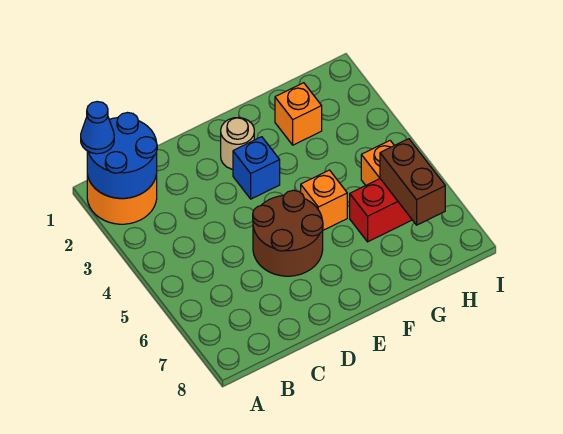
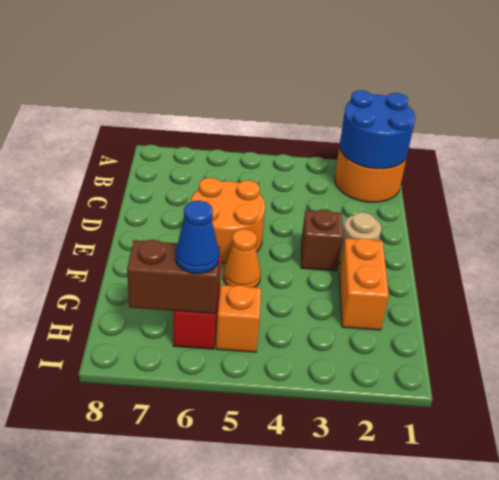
blue cone A1 level 3 -> blue cone H6 level 3
brown round brick D5:E6 level 1 -> orange round brick D5:E6 level 1
blue brick E3 level 1 -> brown brick E3 level 1
orange brick F5 level 1 -> orange cone F5 level 1
orange brick G2 level 1 -> orange brick F2:G2 level 1

